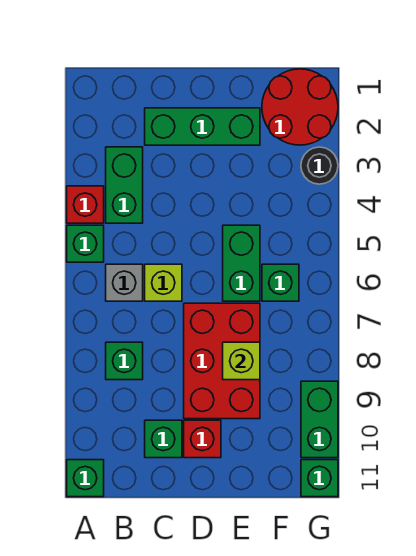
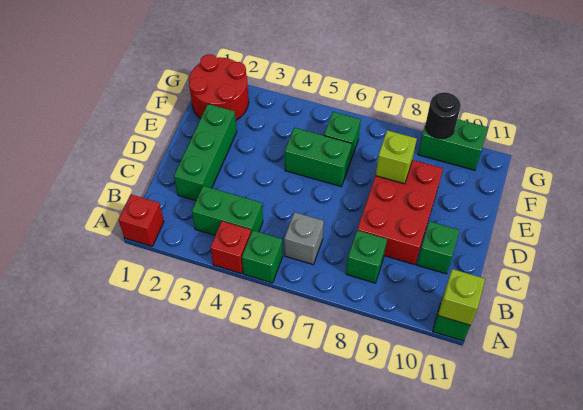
lime brick C6 level 1 -> lime brick A11 level 2
red brick D7:E9 level 1 -> red brick C8:E9 level 1
red brick D10 level 1 -> red brick A1 level 1
black round brick G3 level 1 -> black round brick G9 level 2
green brick G11 level 1 -> none

